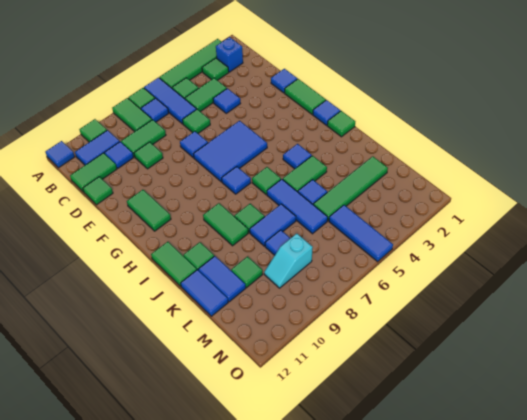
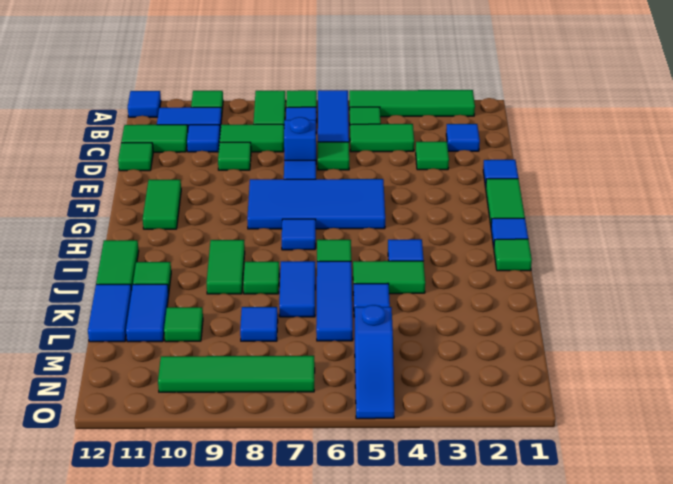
blue brick B2 level 1 -> blue brick D7 level 1
green tile B3 level 1 -> green tile D3 level 1
blue tile D4 level 1 -> blue tile C2 level 1
blue tile F5:G7 level 1 -> blue tile F5:G8 level 1
blue tile K7:K8 level 1 -> blue tile J7:K7 level 1
green tile L2:L5 level 1 -> green tile N7:N10 level 1
blue tile M5:O5 level 1 -> blue slope M5:O5 level 1 top M
cyan slope M8:M9 level 1 top 8 -> none

